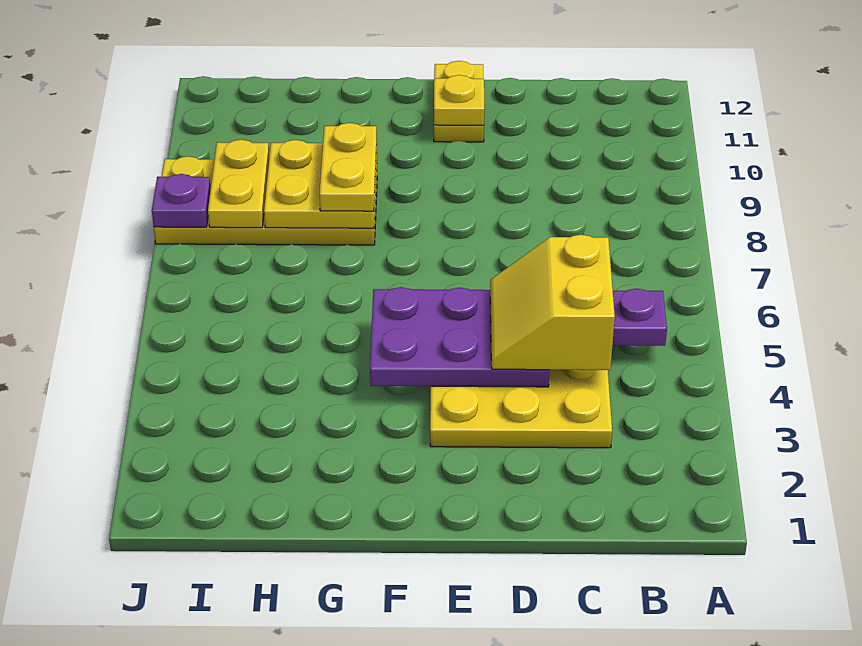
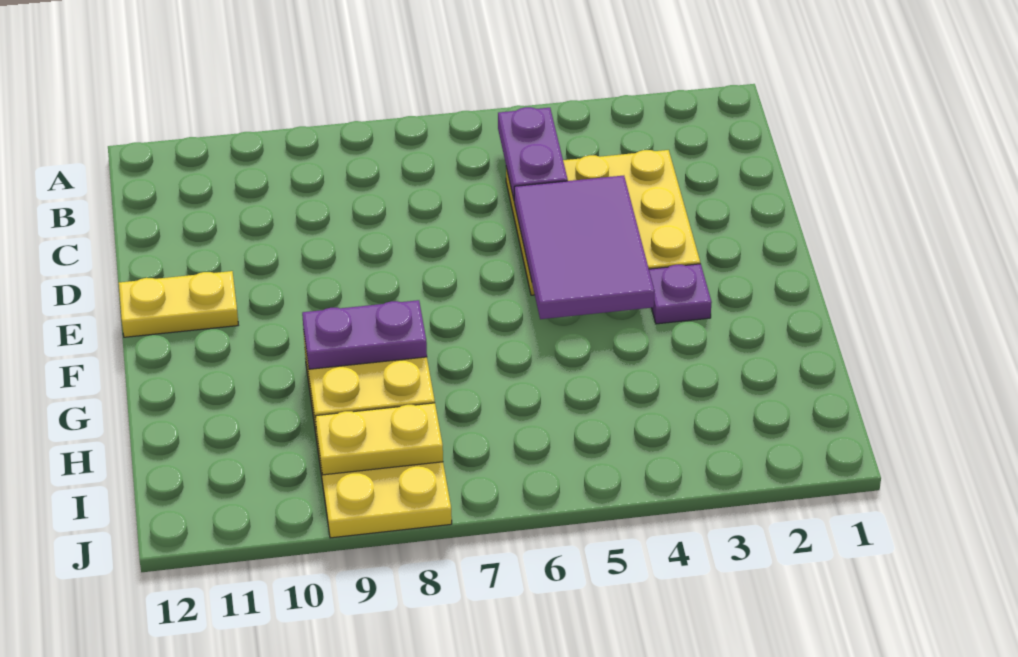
yellow slope C4:D5 level 3 top C -> none
purple plate D4:F5 level 2 -> purple tile D4:F5 level 2
yellow plate E11 level 2 -> none
yellow plate G8:G9 level 3 -> purple plate G8:G9 level 3
purple plate J8 level 2 -> purple plate F3 level 1

